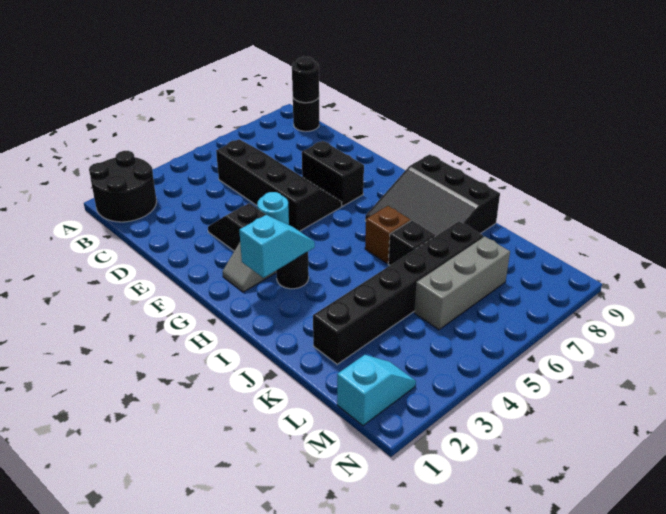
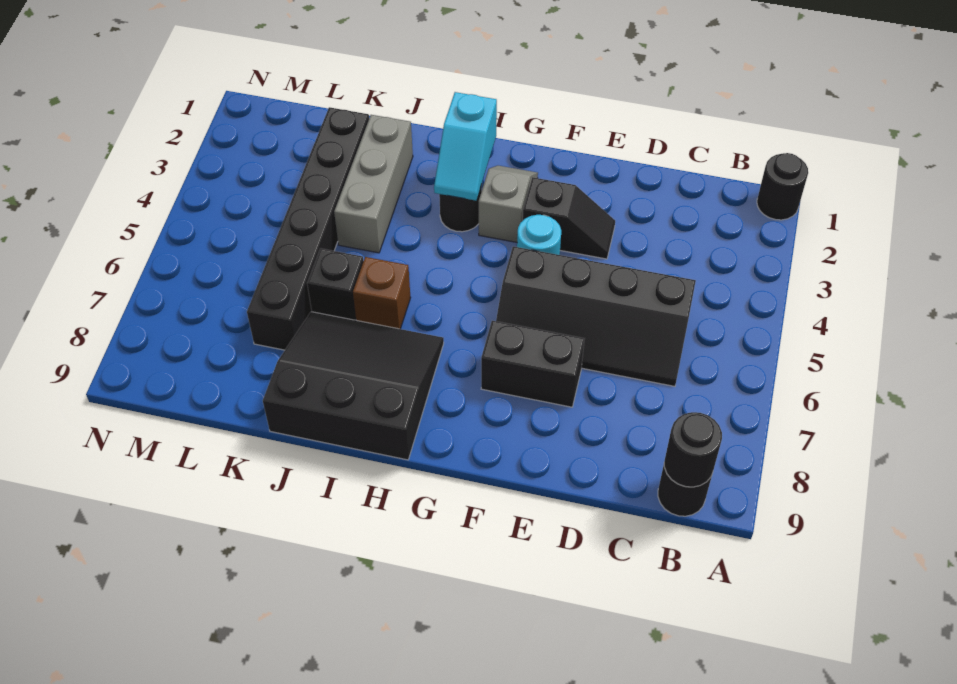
black round brick A1:B2 level 1 -> black round brick A1 level 1
grey brick L5:L7 level 1 -> grey brick J2:J4 level 1
cyan slope M1:M2 level 1 top 1 -> none

